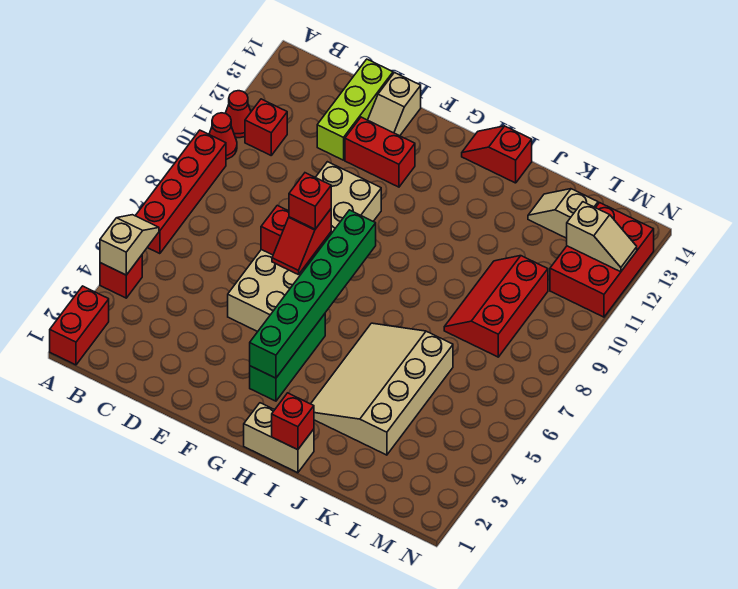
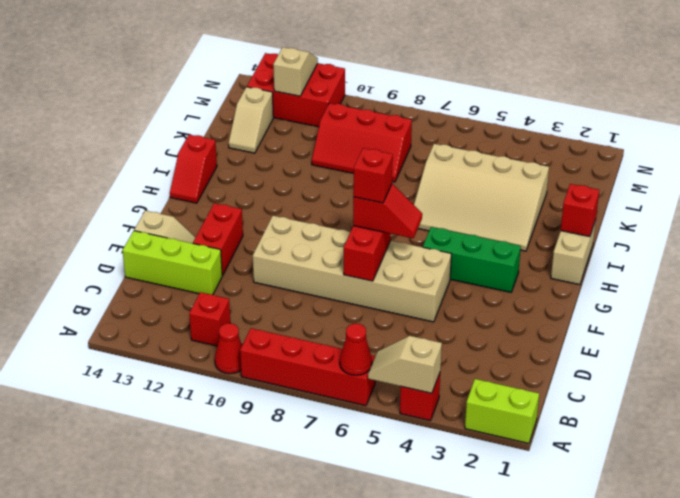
red brick A1:A2 level 1 -> lime brick A1:A2 level 1
red cone A11 level 1 -> red cone A6 level 2
green brick G3:G8 level 2 -> none

